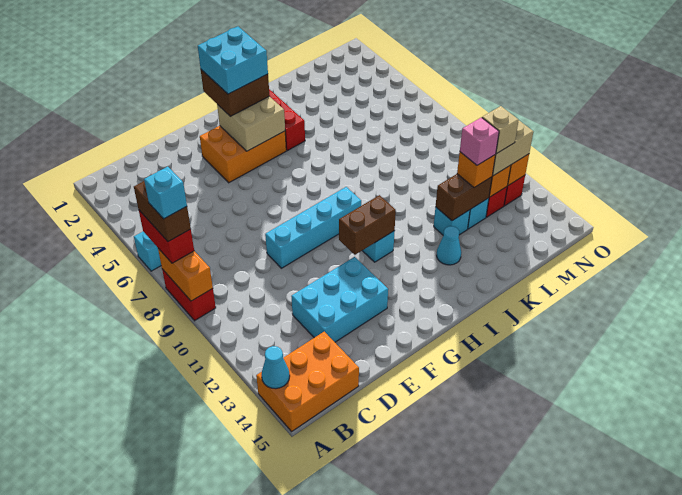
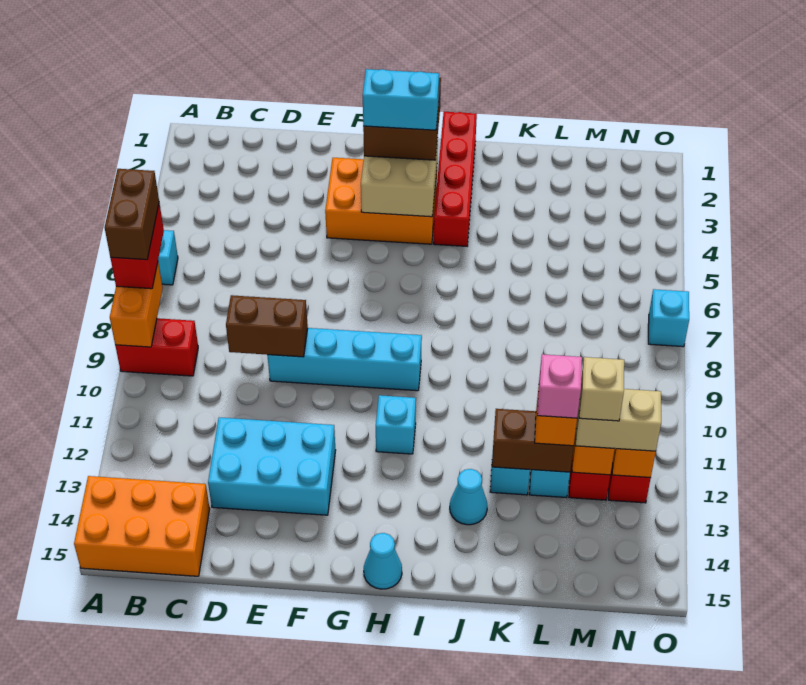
red brick A8:A9 level 1 -> red brick A9:B9 level 1
cyan brick A8 level 5 -> cyan brick O7 level 1
cyan cone A14 level 2 -> cyan cone H15 level 1
cyan brick G2:H3 level 4 -> cyan brick G3:H3 level 4
brown brick G11:H11 level 2 -> brown brick D9:E9 level 2

